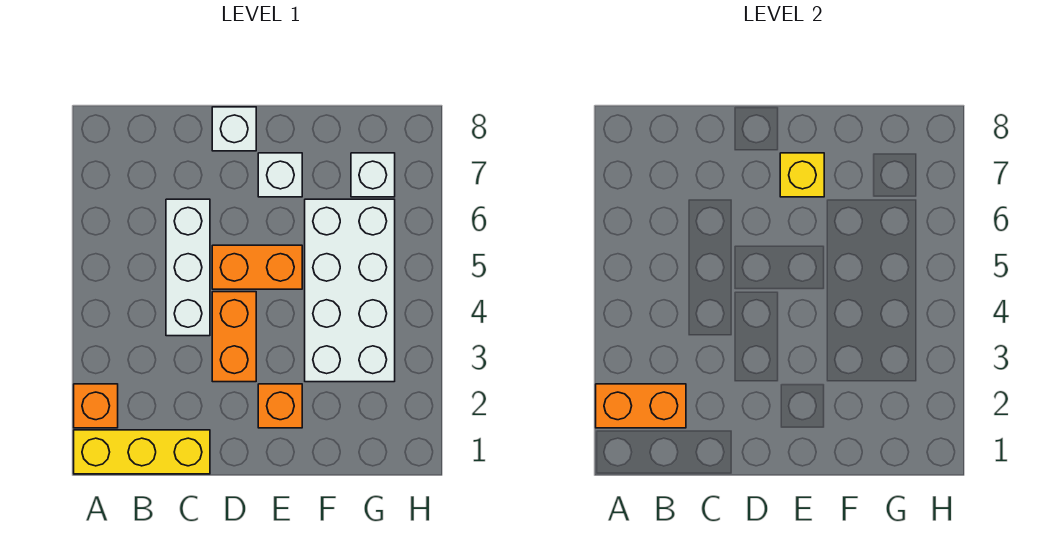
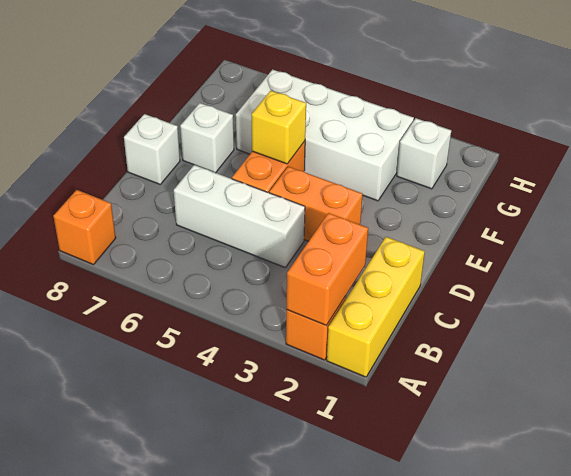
orange brick E2 level 1 -> orange brick A8 level 1
yellow brick E7 level 2 -> yellow brick E5 level 2
white brick G7 level 1 -> white brick G2 level 1

